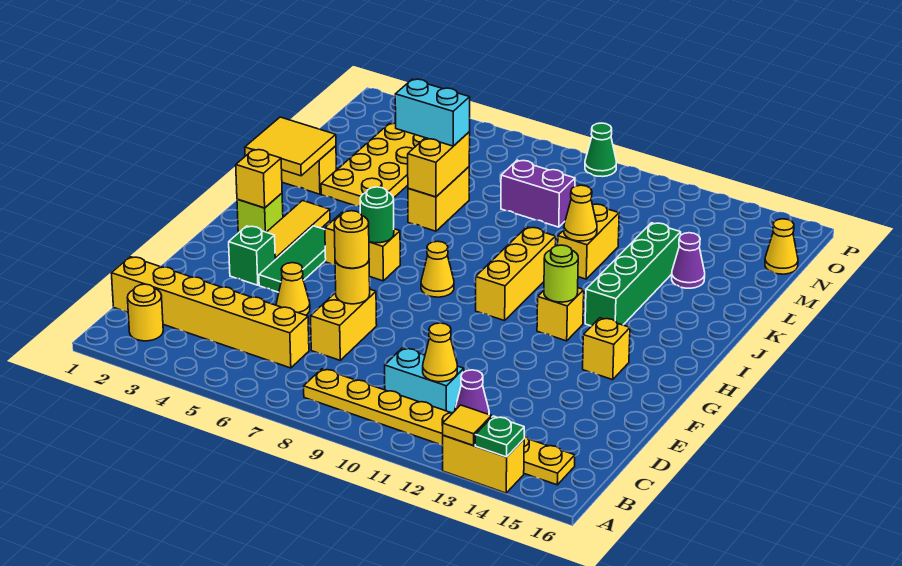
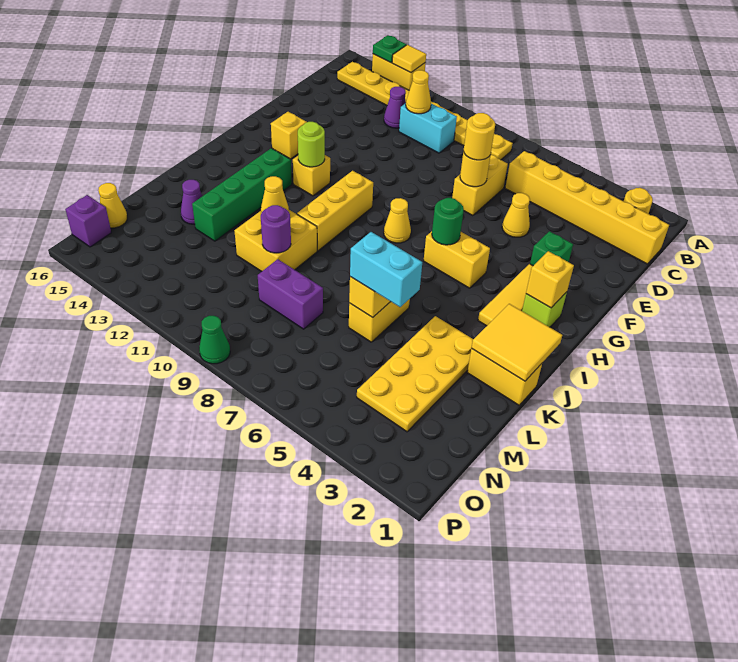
green tile F4:H4 level 1 -> none
yellow brick K11:L11 level 1 -> yellow brick K10:L11 level 1
none -> purple round brick L10 level 2
none -> purple brick O16 level 1

